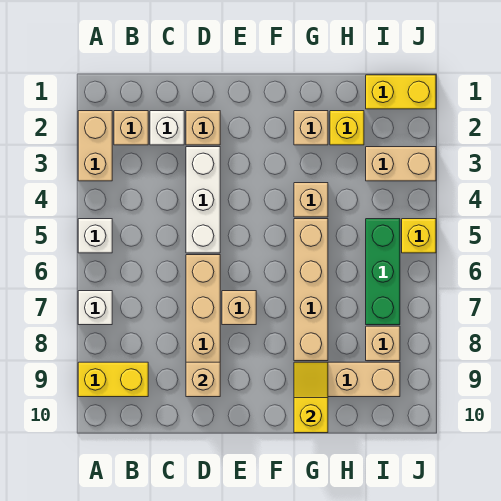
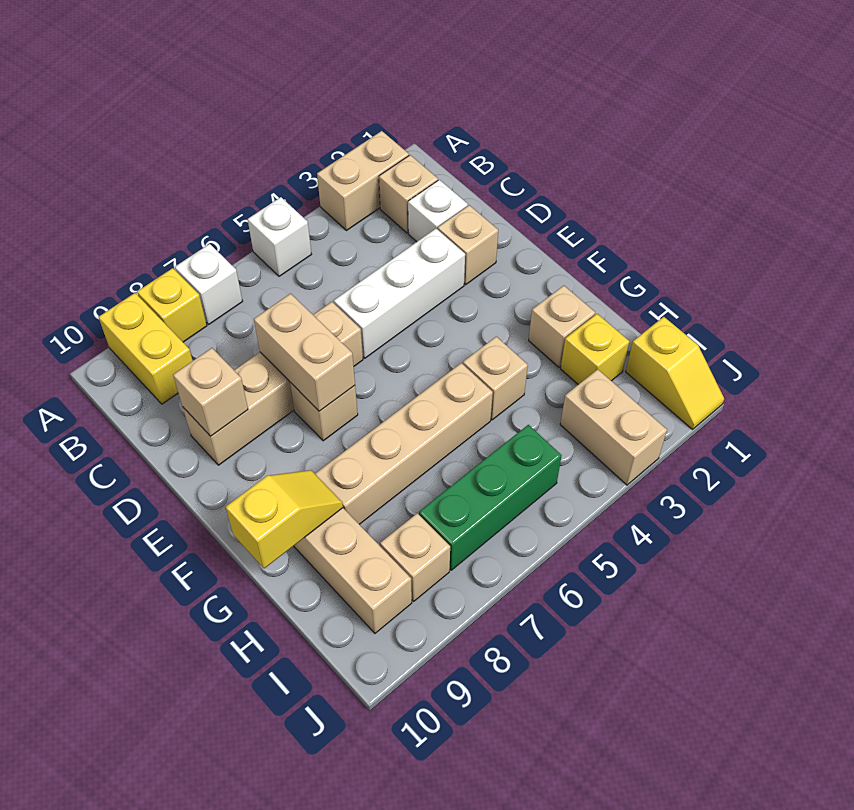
none -> tan brick D7:E7 level 2
yellow brick I1:J1 level 1 -> yellow slope I1:J1 level 1 top I
yellow brick J5 level 1 -> yellow brick A8 level 1

